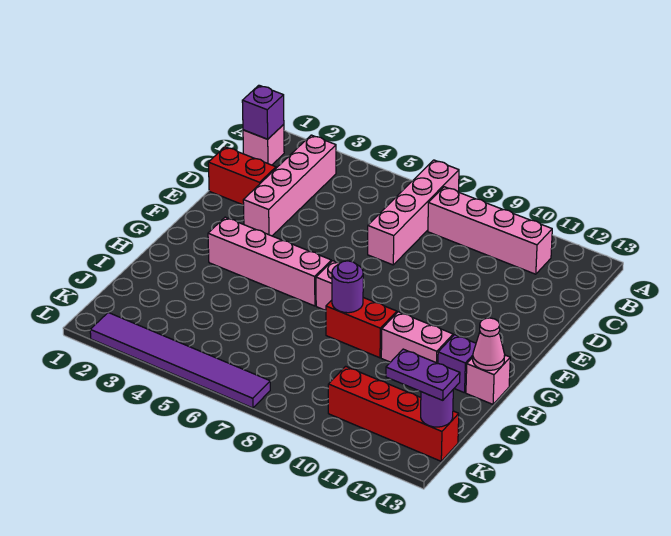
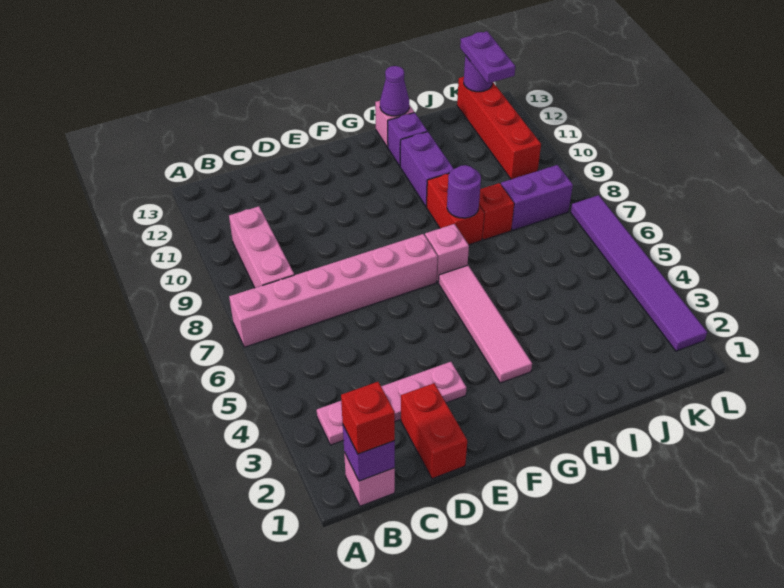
pink brick A7:D7 level 1 -> pink brick A7:F7 level 1
none -> red brick B1 level 3
pink brick B3:E3 level 1 -> pink plate B3:E3 level 1
pink brick B8:B11 level 1 -> pink brick B8:B10 level 1
pink brick G3:G6 level 1 -> pink tile G3:G6 level 1
pink brick H10:H11 level 1 -> purple brick H10:H11 level 1
pink cone H13 level 2 -> purple cone H13 level 2
none -> red brick I8 level 1
none -> purple brick J8:K8 level 1

